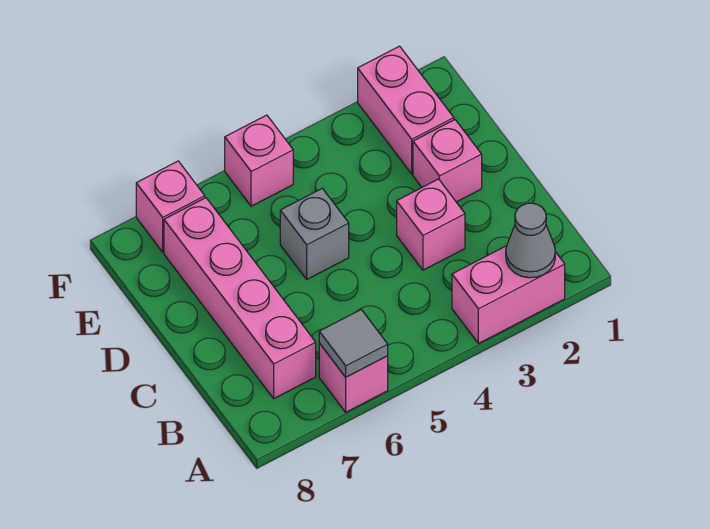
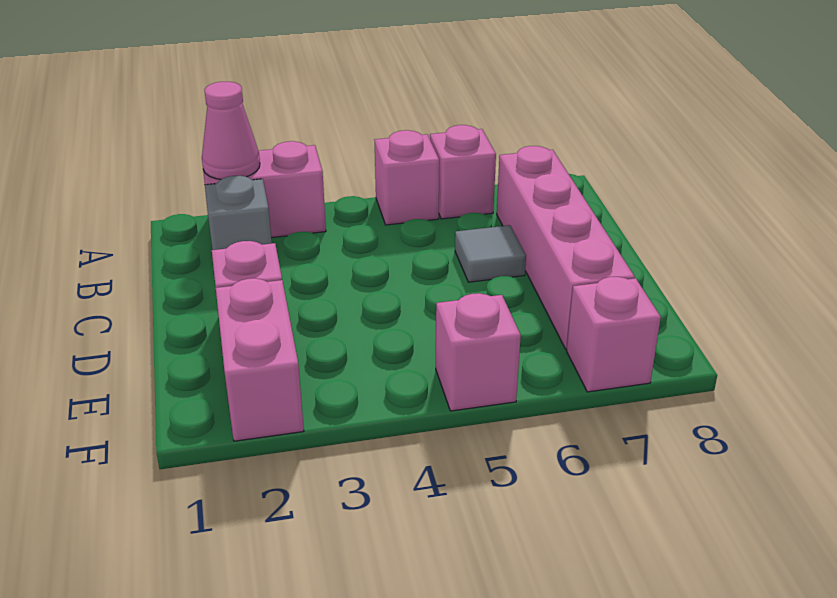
grey cone A2 level 2 -> pink cone A2 level 2
grey tile A6 level 2 -> grey tile C6 level 1
pink brick C3 level 1 -> pink brick A5 level 1
grey brick D5 level 1 -> grey brick B2 level 1

